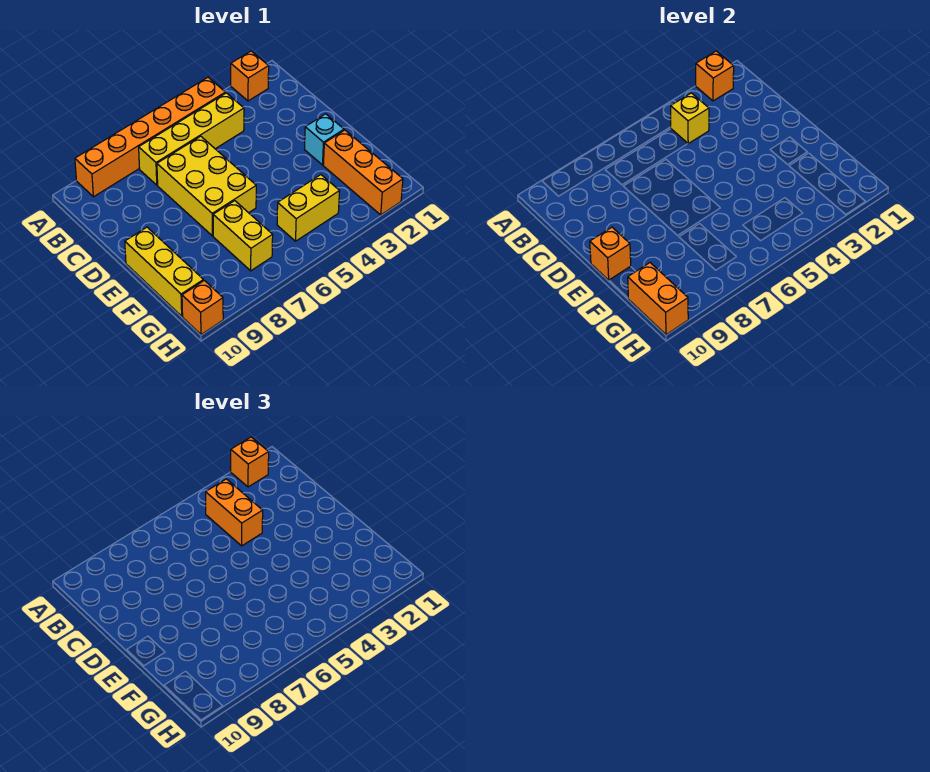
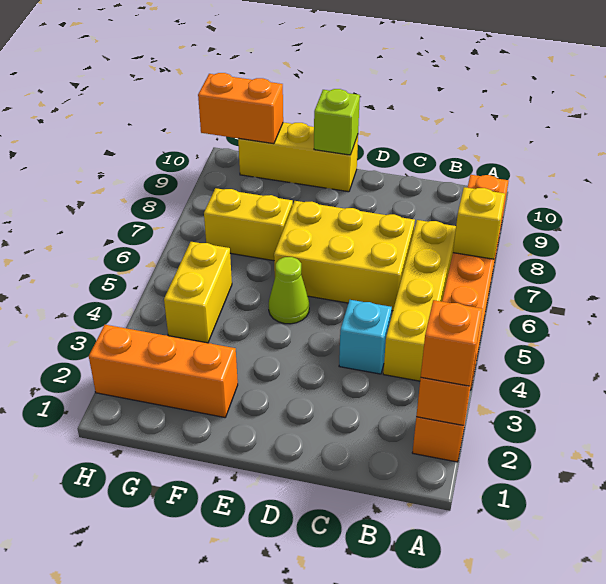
yellow brick B4 level 2 -> yellow brick A7 level 2
orange brick B4:C4 level 3 -> none
cyan brick E2 level 1 -> cyan brick C4 level 1
none -> lime cone E5 level 1
orange brick E10 level 2 -> lime brick E10 level 2
orange brick H10 level 1 -> none

